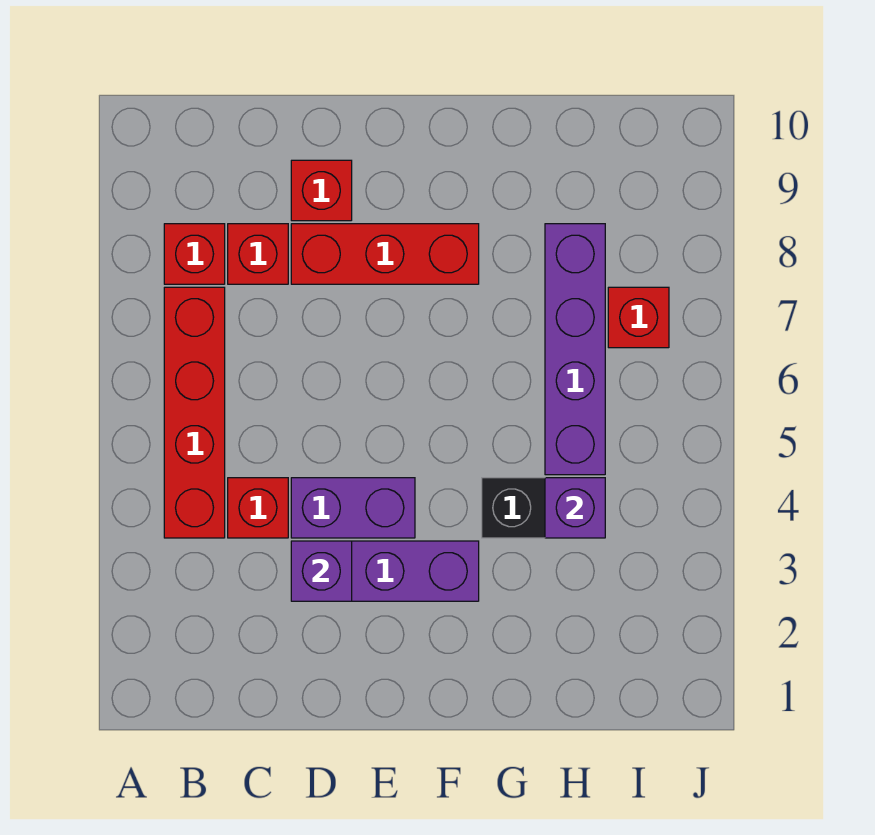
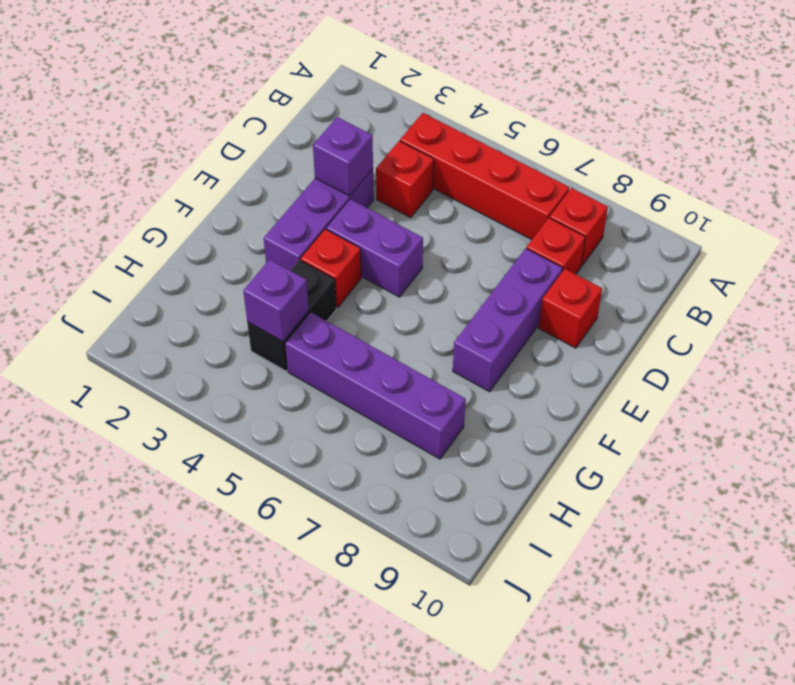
purple brick D4:E4 level 1 -> purple brick E4:E5 level 1
red brick D8:F8 level 1 -> purple brick D8:F8 level 1
red brick I7 level 1 -> red brick F4 level 1

